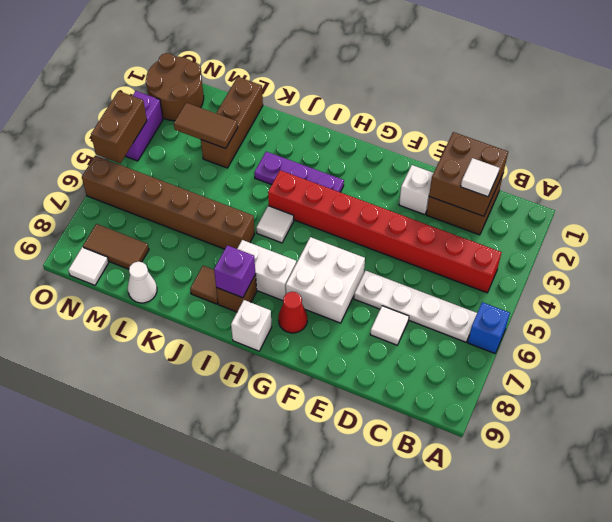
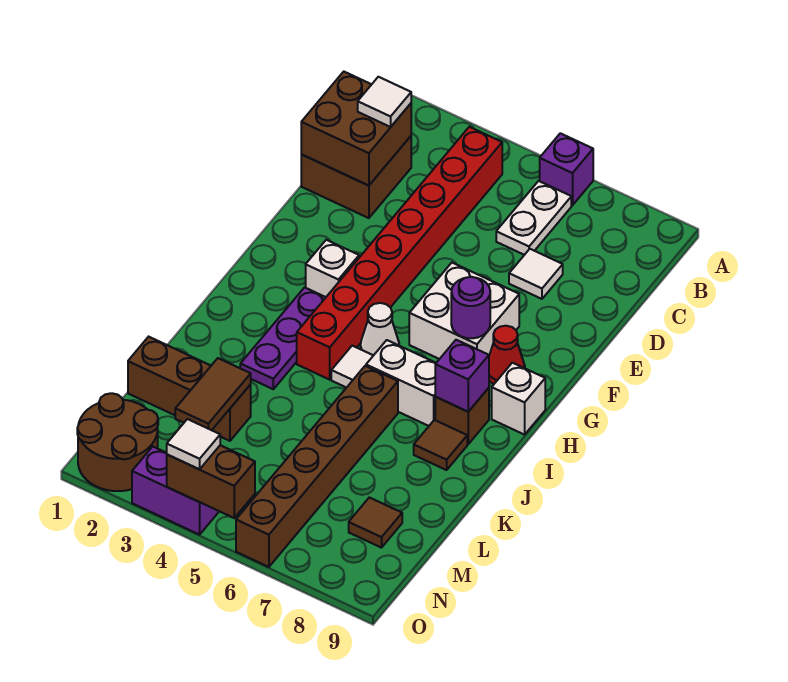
blue brick A6 level 1 -> purple brick A6 level 1
white plate B6:E6 level 1 -> white plate B6:C6 level 1
white brick E2 level 1 -> white brick G3 level 1
none -> purple round brick G7 level 2
white brick H7:I7 level 1 -> white brick I6:I7 level 1
white cone L9 level 1 -> white cone H5 level 1
brown tile M8:N8 level 1 -> brown tile M8 level 1
white tile N9 level 1 -> white tile O4 level 3

